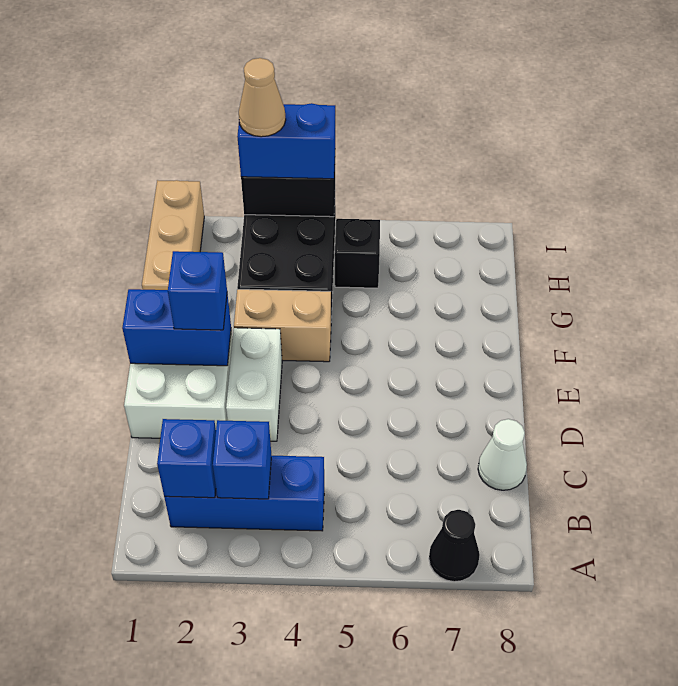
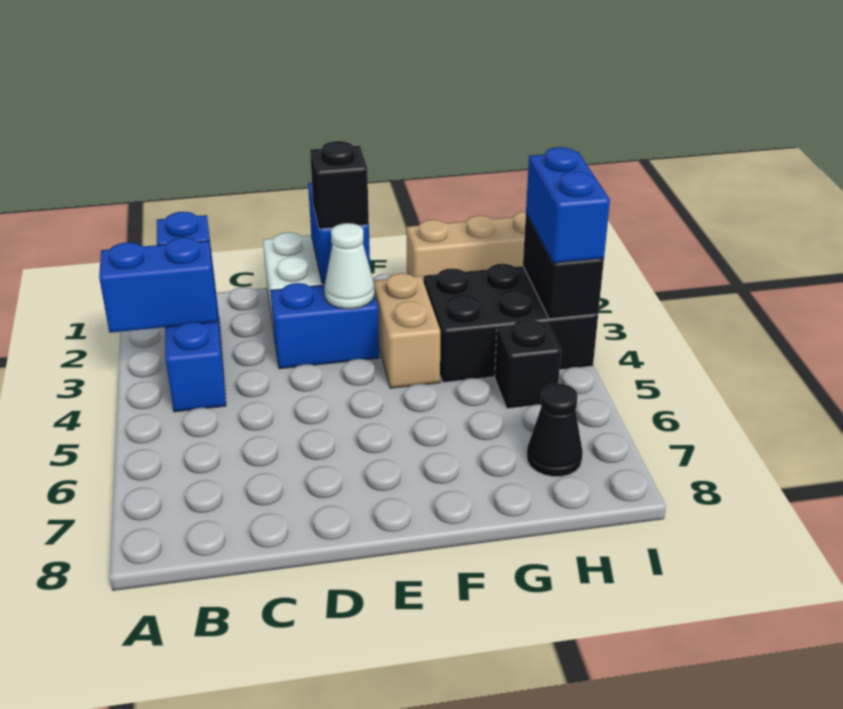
black cone A7 level 1 -> black cone H7 level 1
blue brick B3 level 2 -> blue brick A3:B3 level 2
white cone C8 level 1 -> white cone E3 level 2
white brick D3:E3 level 1 -> blue brick D3:E3 level 1
blue brick E2 level 3 -> black brick E2 level 3
tan cone I3 level 4 -> none

